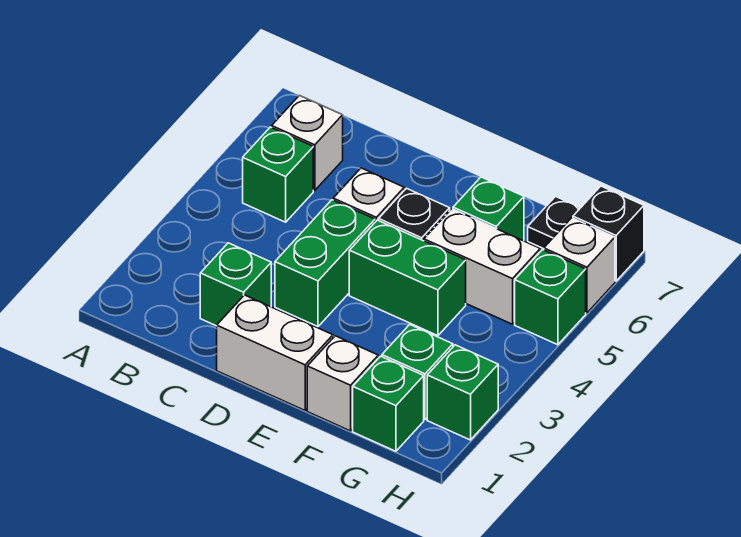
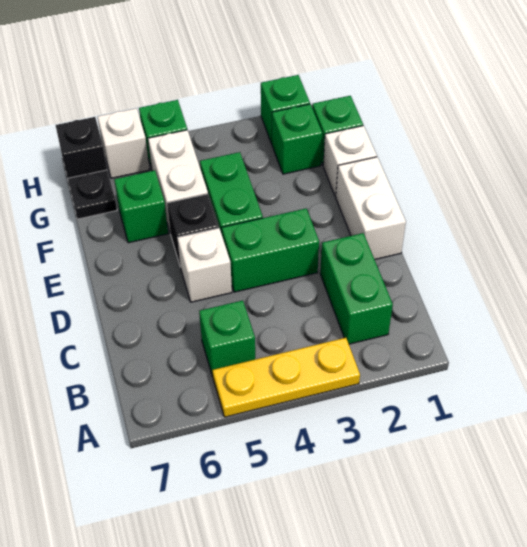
none -> yellow plate A3:A5 level 1
white brick B6 level 1 -> none
green brick C2 level 1 -> green brick B2:C2 level 1

